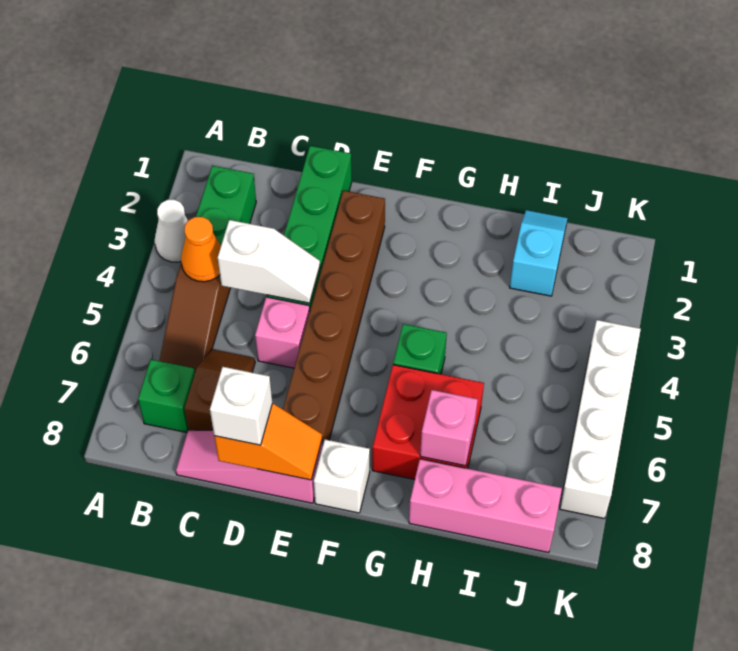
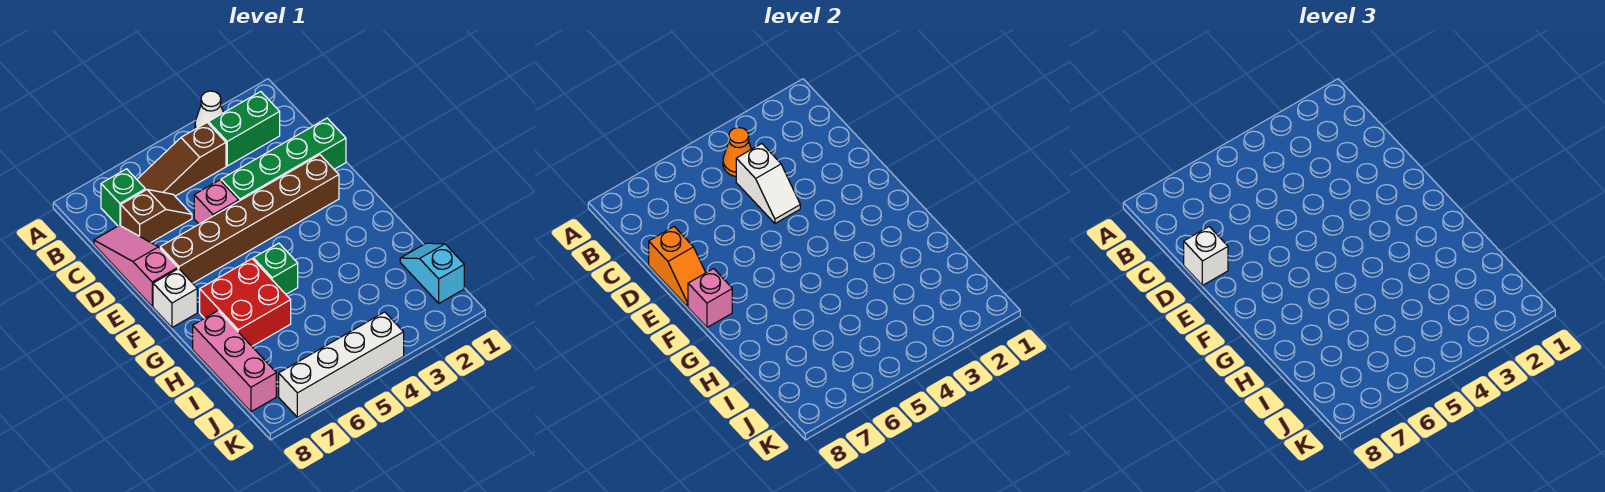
pink brick H7 level 2 -> pink brick F8 level 2
cyan slope I1:I2 level 1 top 2 -> cyan slope I1:J1 level 1 top J

